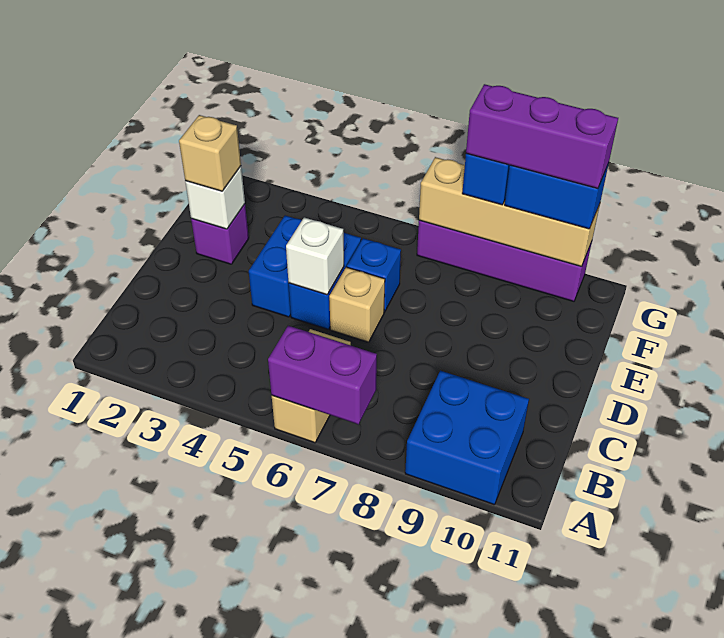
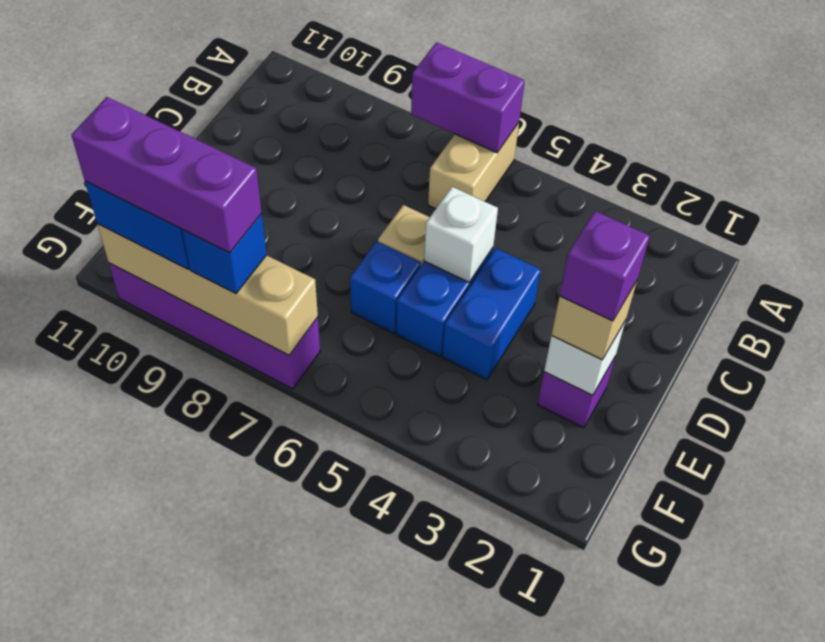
blue brick A9:B10 level 1 -> none
none -> purple brick E2 level 4

